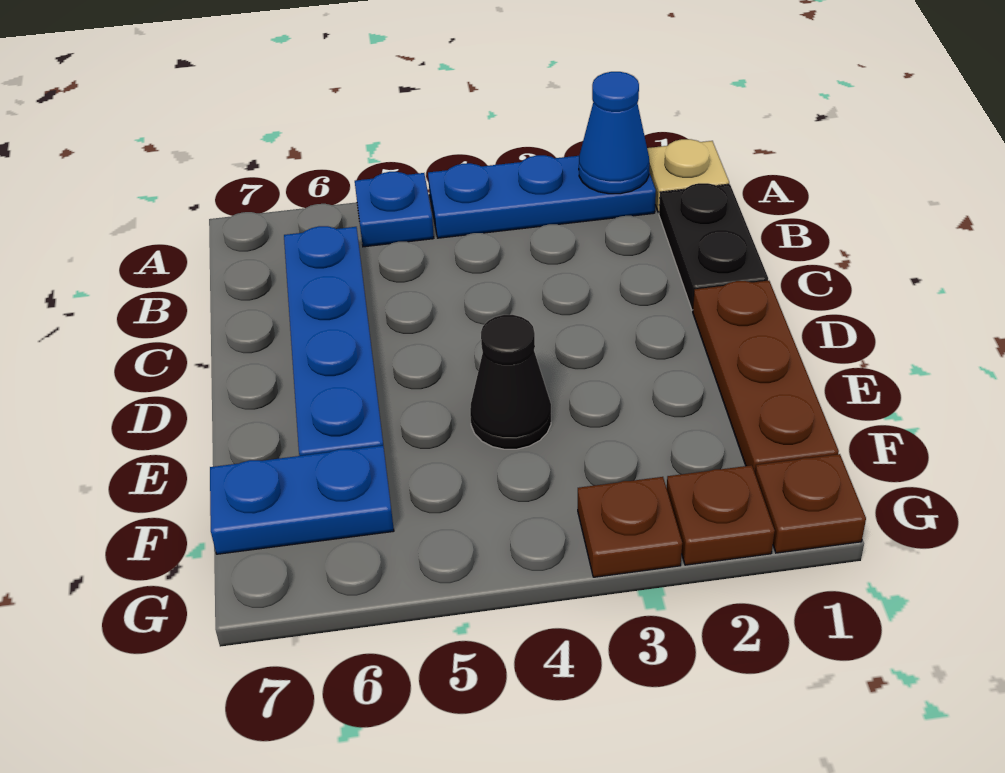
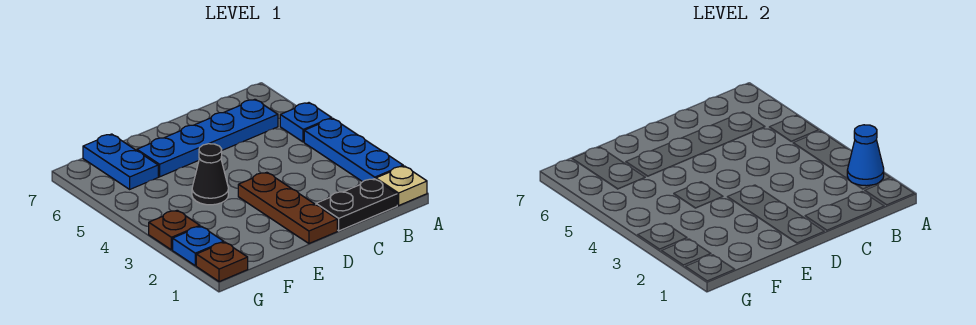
brown plate D1:F1 level 1 -> brown plate D1:D3 level 1
brown plate G2 level 1 -> blue plate G2 level 1

